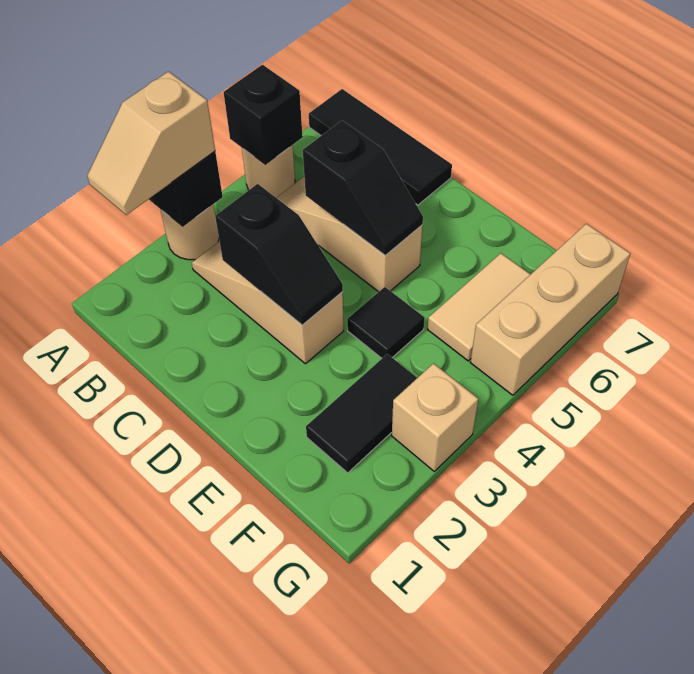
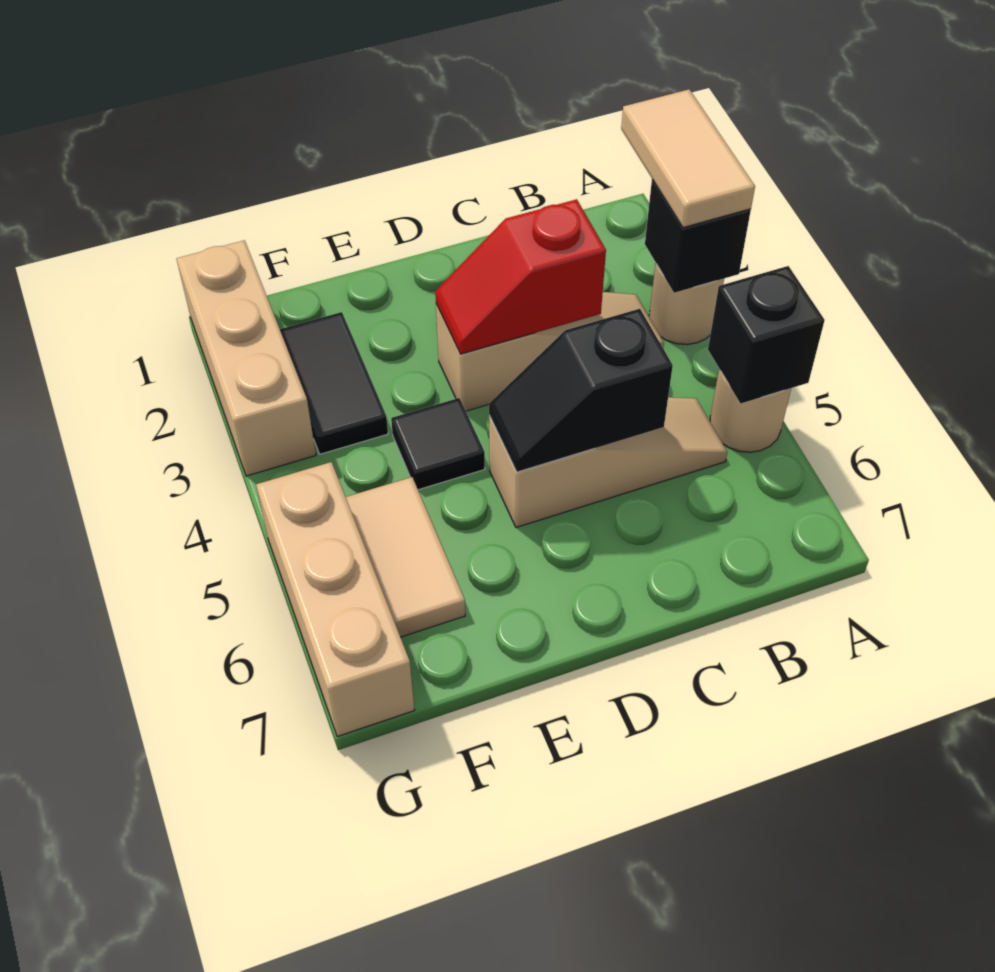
tan slope A2:A3 level 3 top 3 -> tan tile A2:A3 level 3
black tile A7:C7 level 1 -> none
black slope C3:D3 level 2 top C -> red slope C3:D3 level 2 top C
tan brick G3 level 1 -> tan brick G1:G3 level 1

